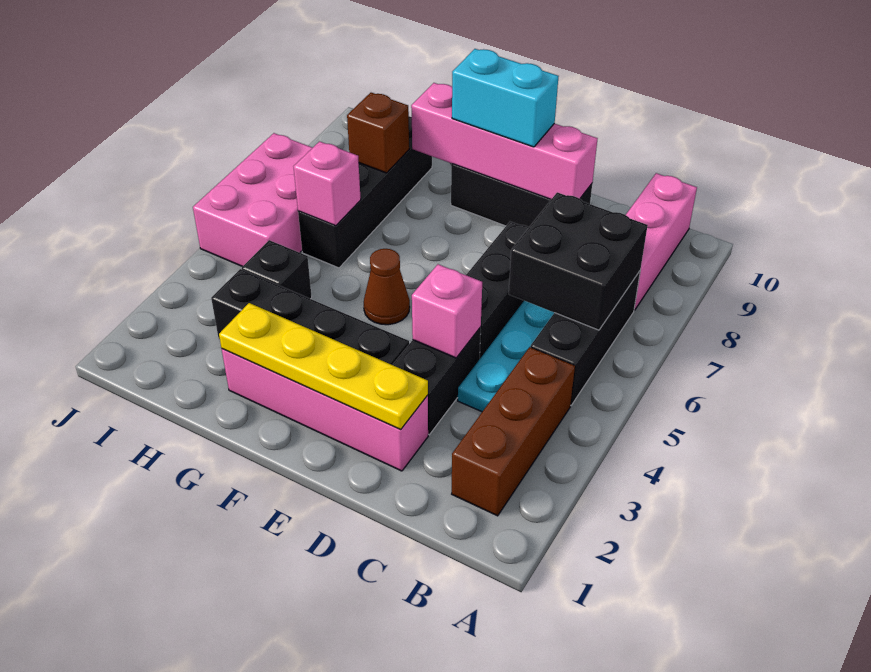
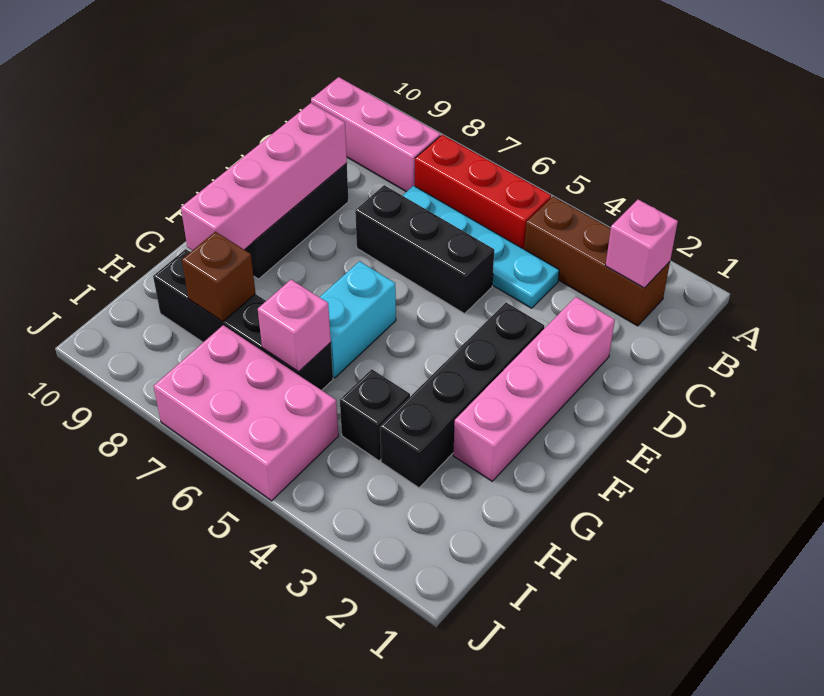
black brick B5:B7 level 1 -> red brick B5:B7 level 1
black brick B6:C7 level 2 -> none
yellow plate D2:G2 level 2 -> none
black brick D3:D4 level 1 -> none
pink brick D4 level 2 -> pink brick B2 level 2
cyan brick E9:F9 level 3 -> cyan brick F6:G6 level 1
brown cone F5 level 1 -> none

